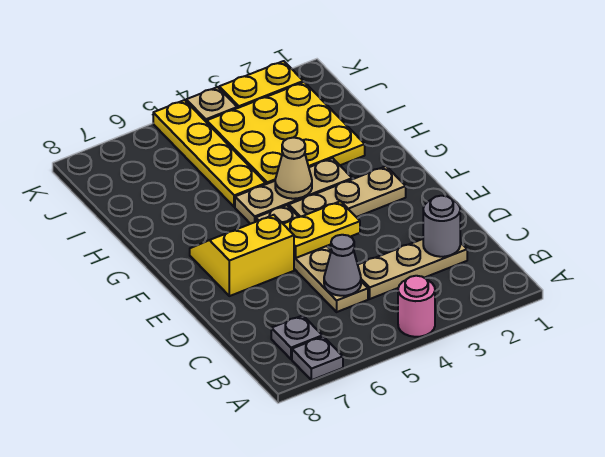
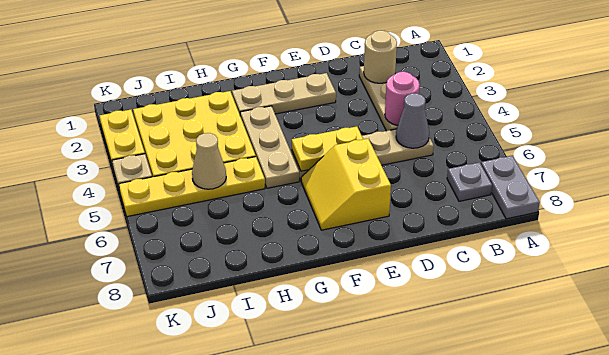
pink round brick A4 level 1 -> pink round brick C4 level 2
grey plate A7 level 1 -> grey plate A7:A8 level 1
grey round brick C2 level 2 -> tan round brick C2 level 2
yellow plate E4:E5 level 2 -> yellow plate E5:F5 level 2
tan plate F2:F4 level 1 -> tan plate E2:G2 level 1
tan cone G4 level 2 -> tan cone I5 level 2

